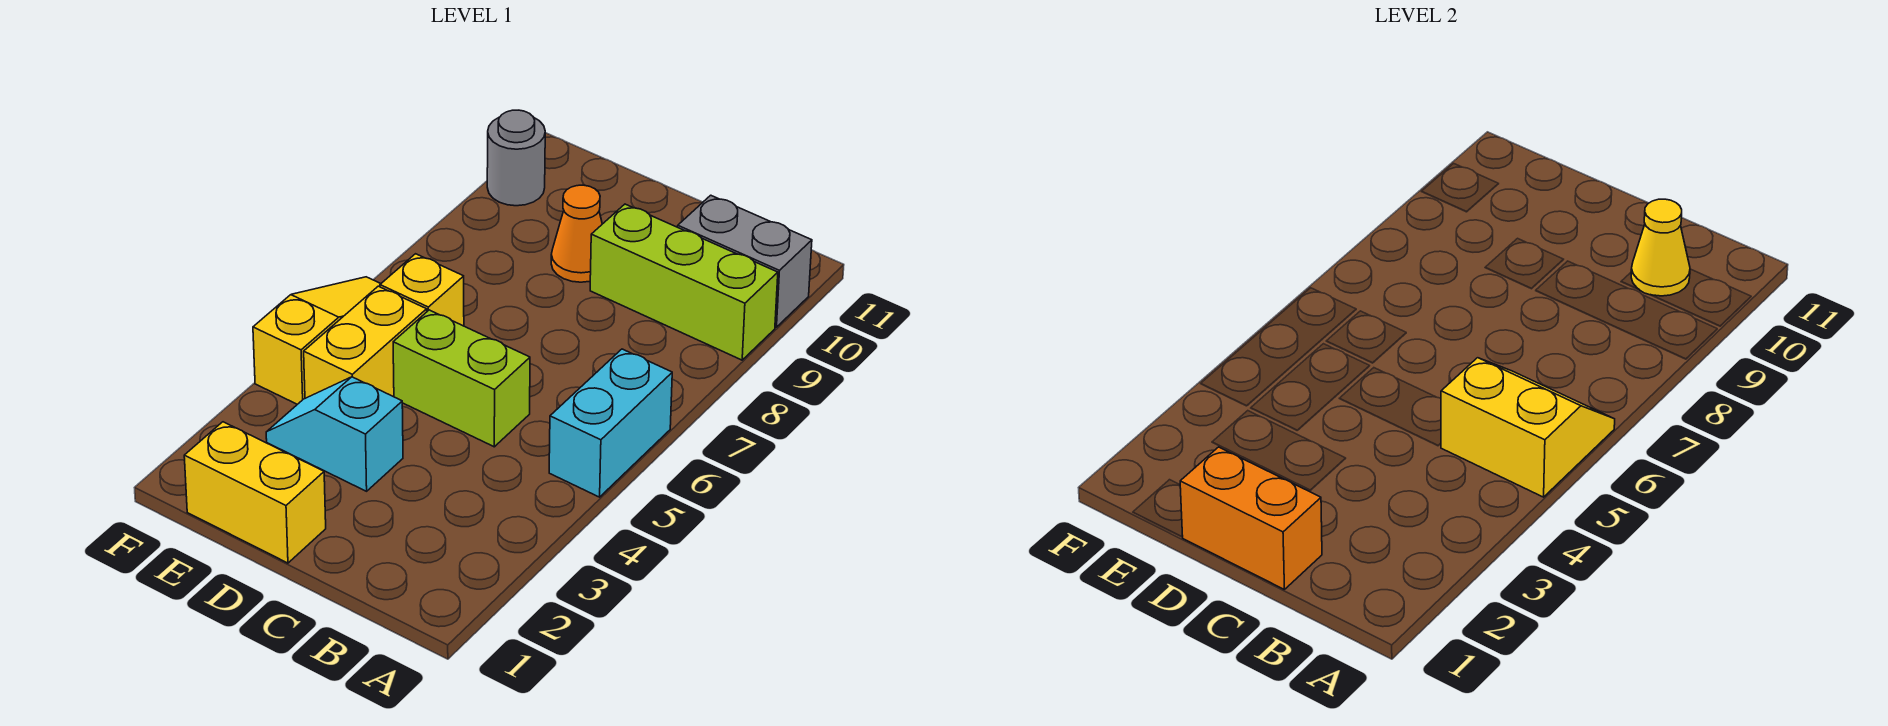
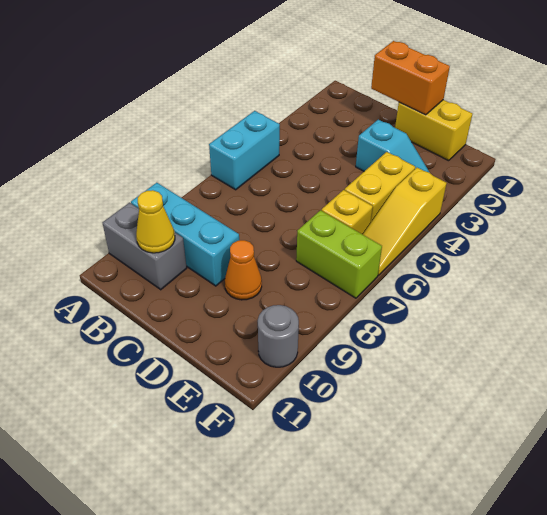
yellow slope A5:B6 level 2 top 5 -> none
lime brick A9:C9 level 1 -> cyan brick A9:C9 level 1
lime brick C5:D5 level 1 -> lime brick E7:F7 level 1

